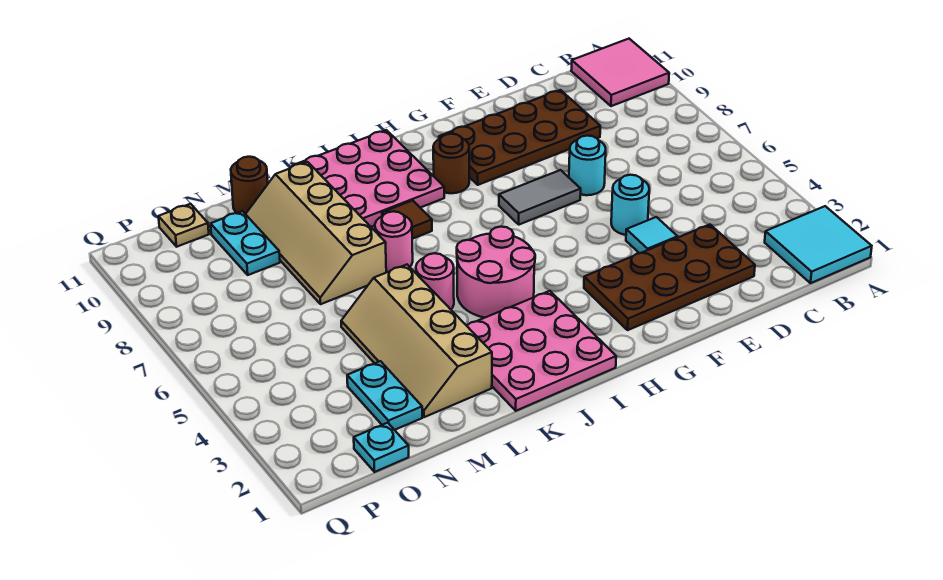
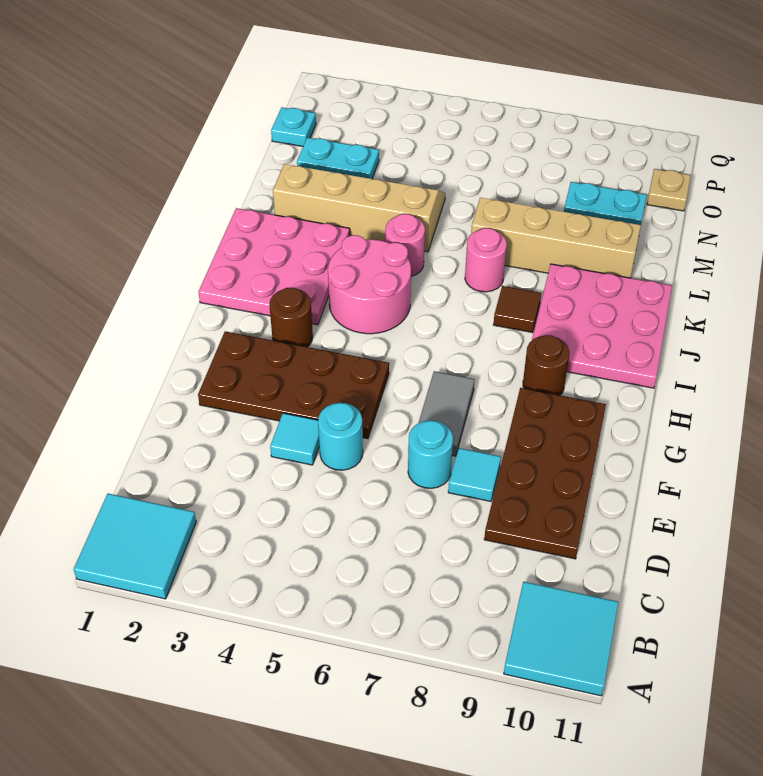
pink tile A10:B11 level 1 -> cyan tile A10:B11 level 1
brown plate D2:G3 level 1 -> brown plate F2:G5 level 1
none -> cyan tile E8 level 1
brown round brick M11 level 1 -> brown round brick H3 level 1

